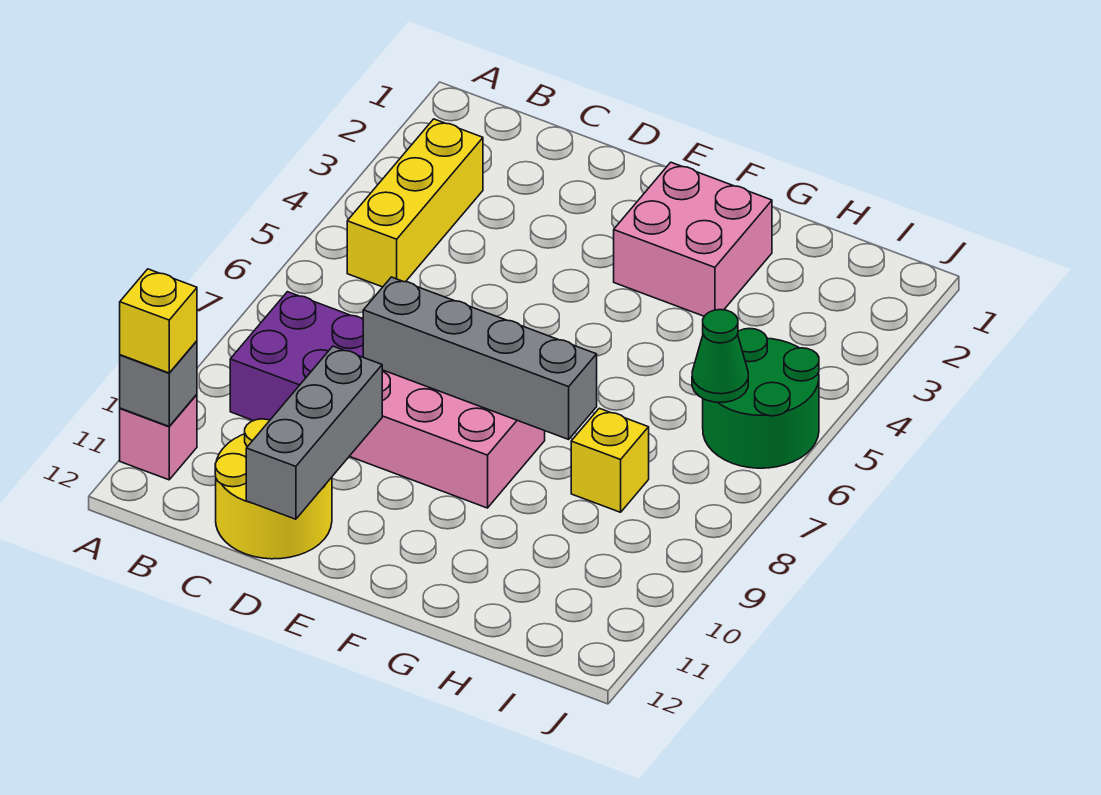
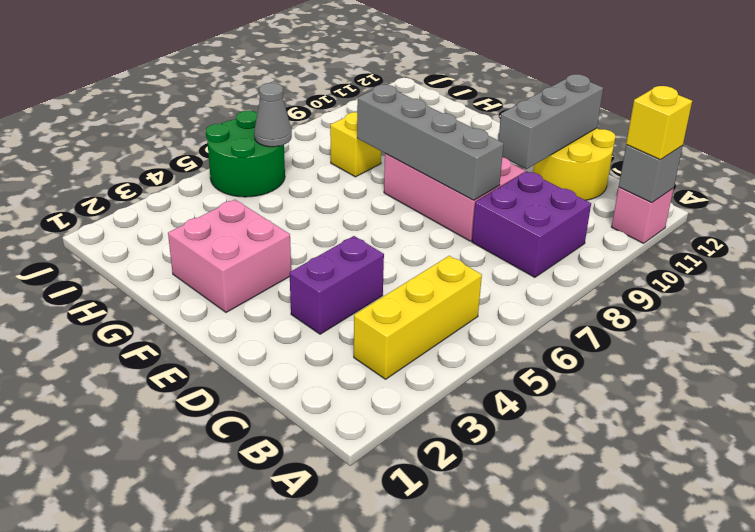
none -> purple brick D3:D4 level 1
green cone I6 level 2 -> grey cone I6 level 2

